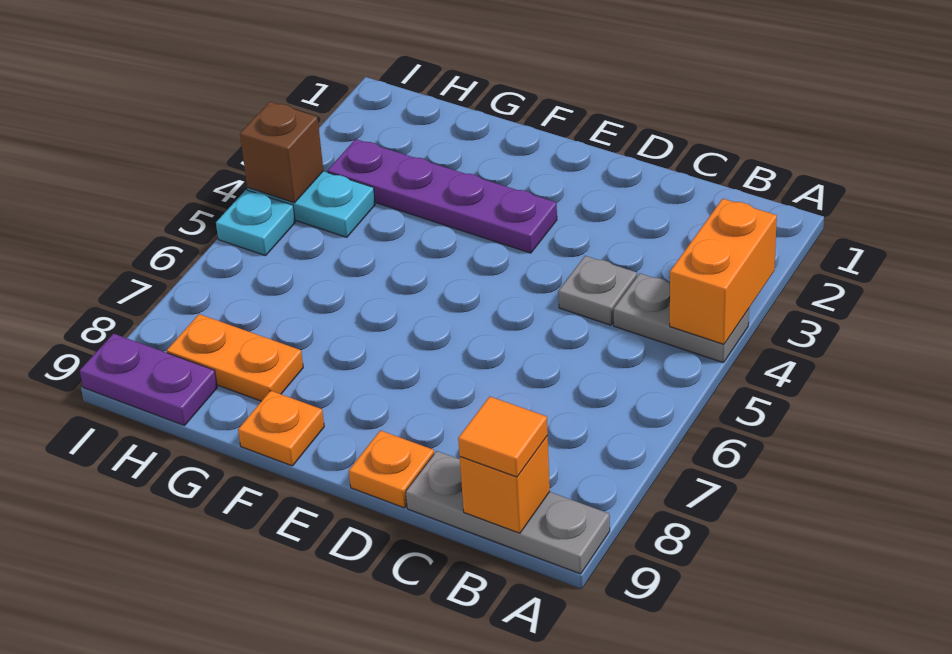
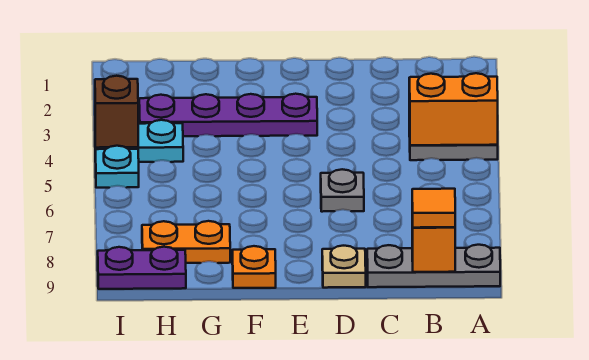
orange brick A3:A4 level 2 -> orange brick A4:B4 level 2
grey plate C4 level 1 -> grey plate D6 level 1
orange plate D9 level 1 -> tan plate D9 level 1

